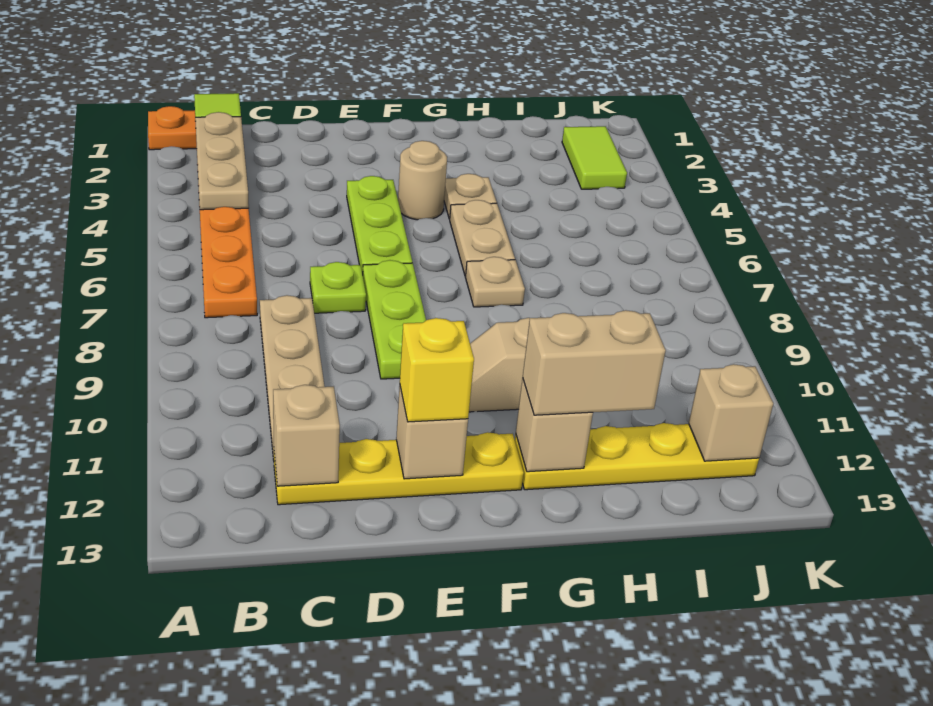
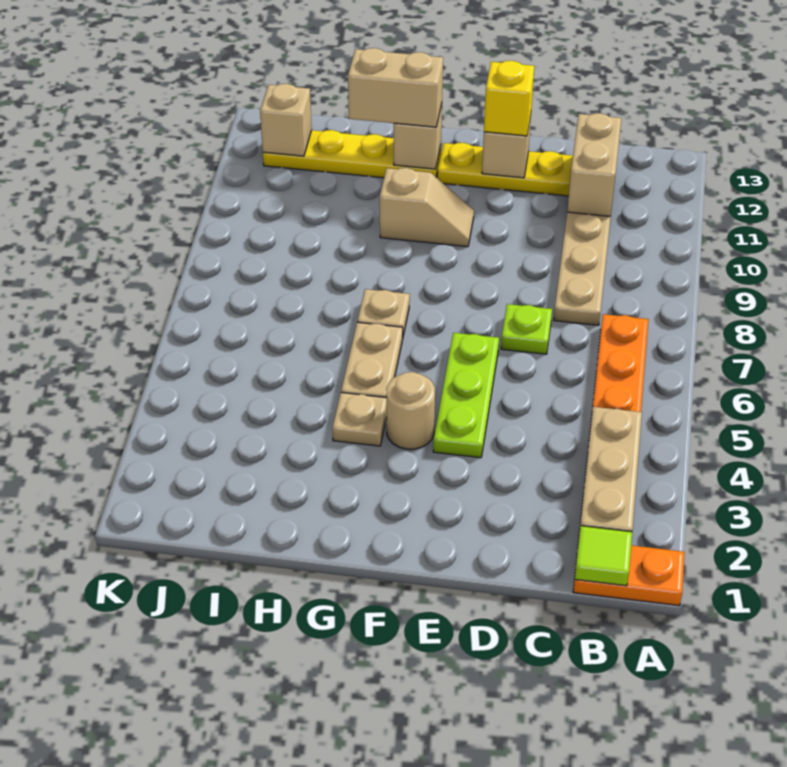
tan brick C12 level 2 -> tan brick C11:C12 level 2
lime plate E7:E9 level 1 -> none
lime tile J2:J3 level 1 -> none

